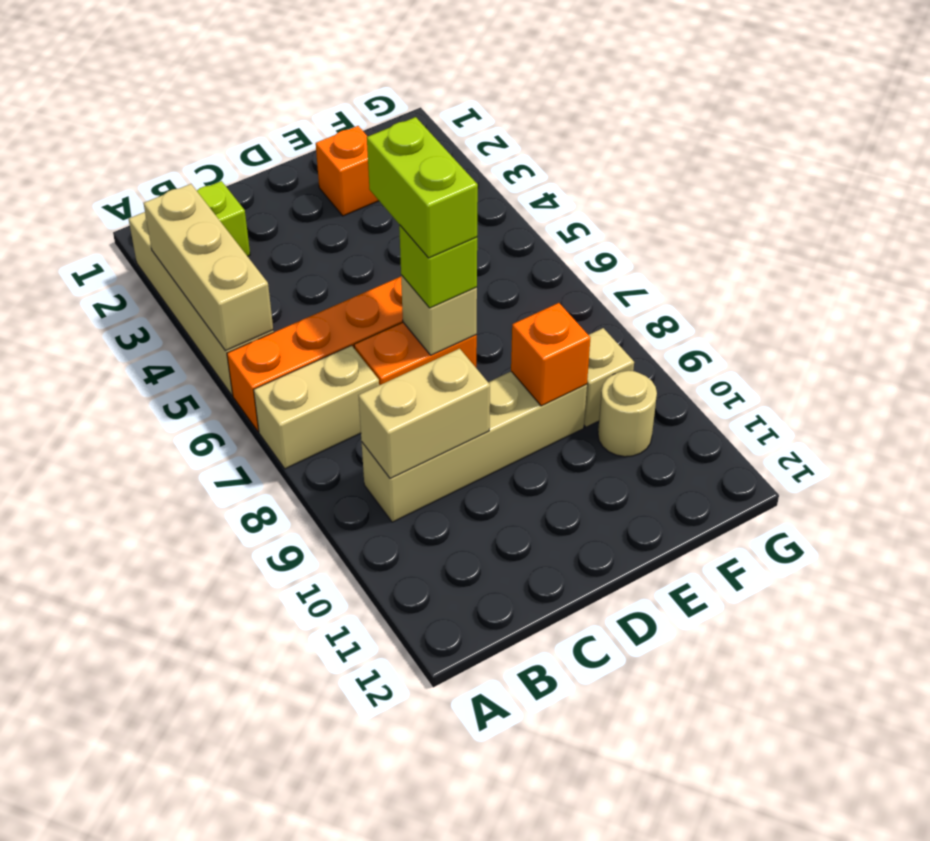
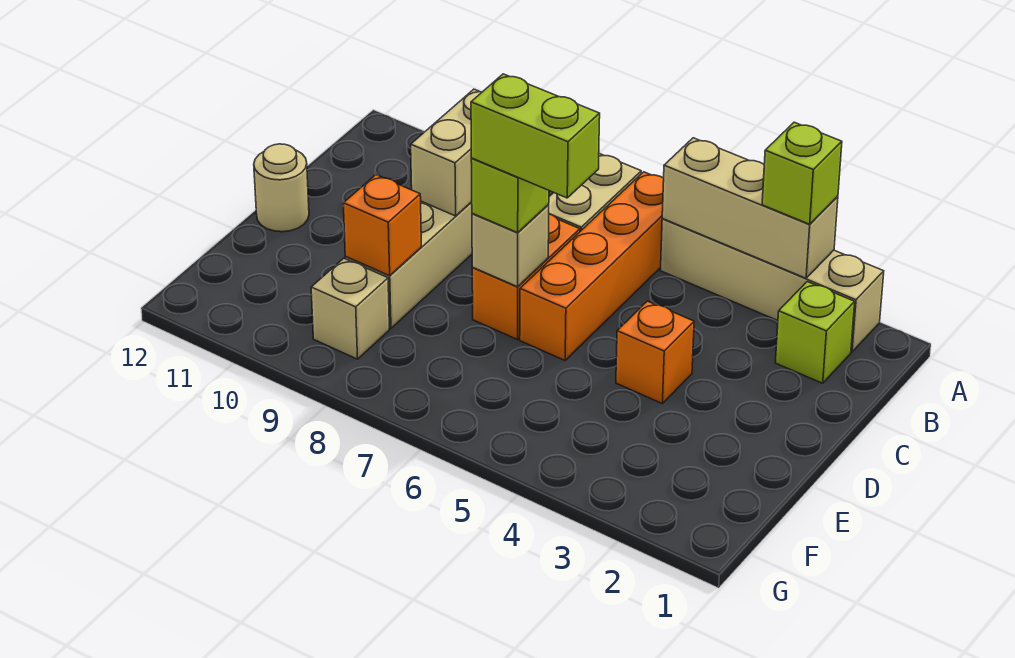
none -> lime brick A3 level 3
orange brick E2 level 1 -> orange brick D4 level 1
tan round brick F10 level 1 -> tan round brick D12 level 1

